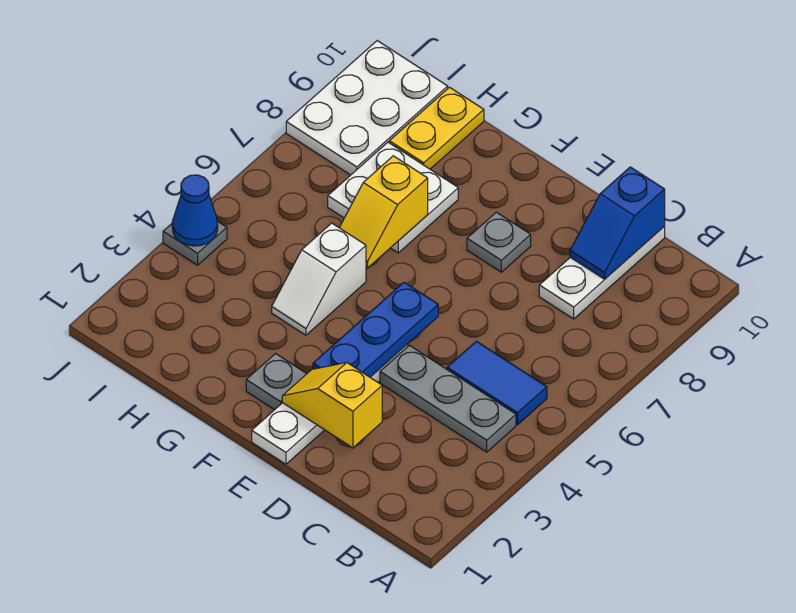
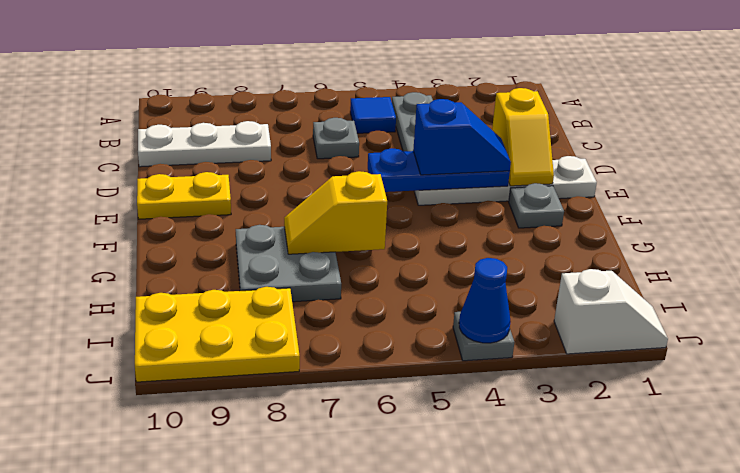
blue tile B5:C5 level 1 -> blue tile B5 level 1
blue slope C9:C10 level 2 top 10 -> blue slope E3:E4 level 3 top 4
grey plate E8 level 1 -> grey plate C6 level 1
white slope G4:G5 level 1 top 5 -> white slope J1:J2 level 1 top 2
yellow slope G6:G7 level 2 top 7 -> yellow slope G6:G7 level 2 top 6
white plate G7:H8 level 1 -> grey plate G7:H8 level 1
yellow plate H9:H10 level 1 -> yellow plate E9:E10 level 1
white plate I8:J10 level 1 -> yellow plate I8:J10 level 1

